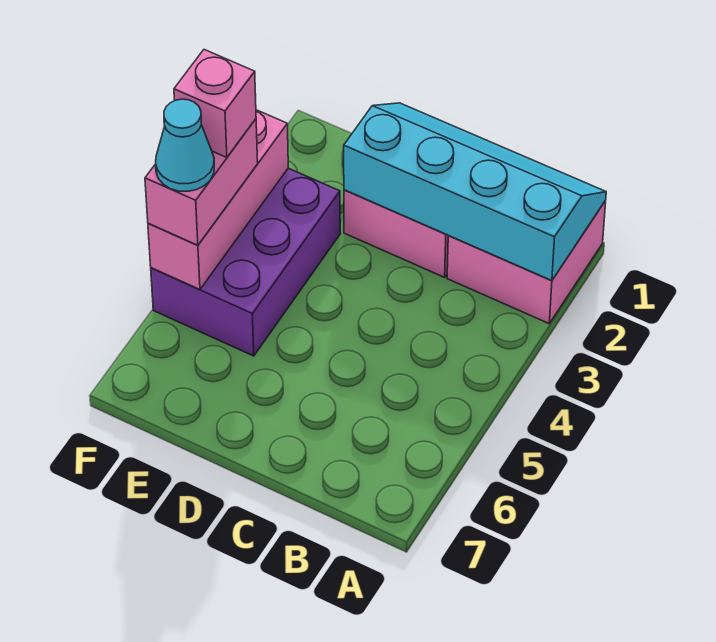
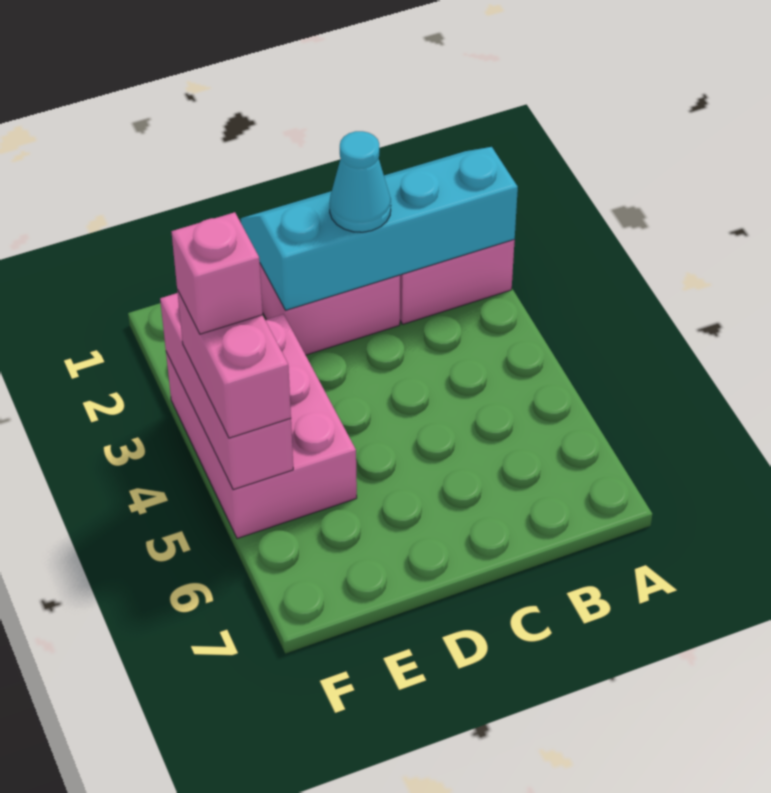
purple brick E3:F5 level 1 -> pink brick E3:F5 level 1
cyan cone F5 level 4 -> cyan cone C2 level 3

